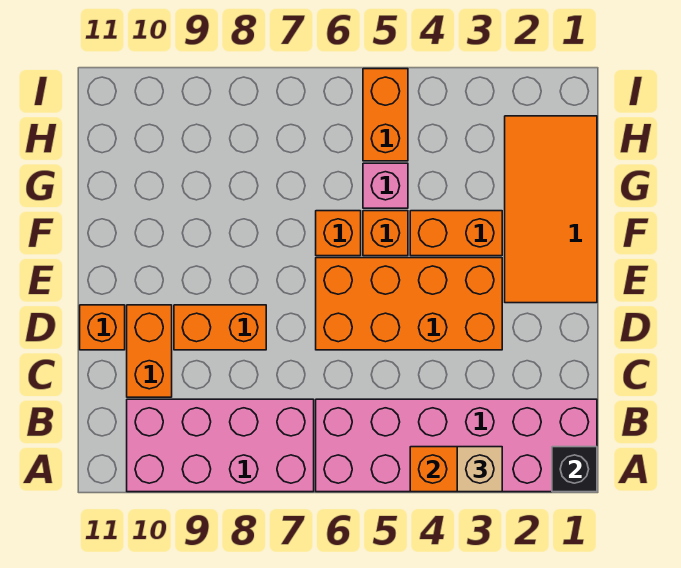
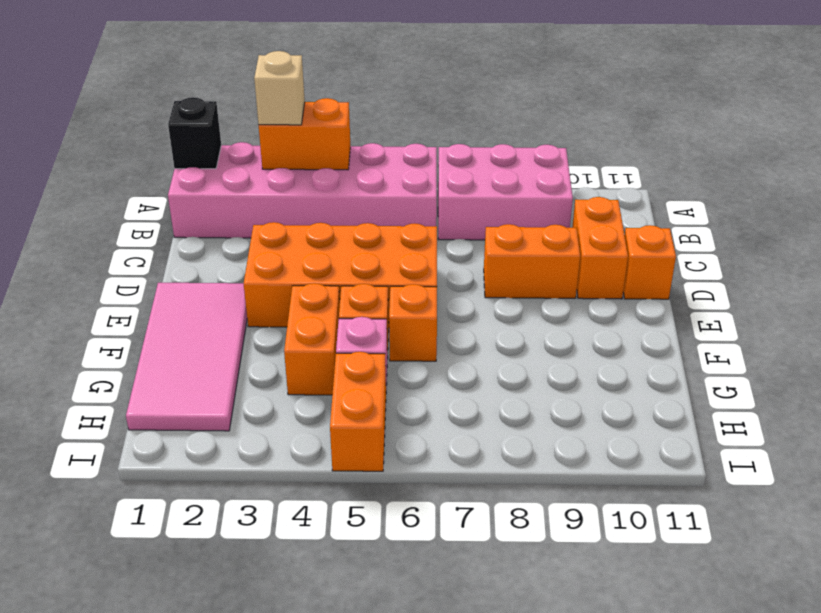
pink brick A7:B10 level 1 -> pink brick A7:B9 level 1
orange tile E1:H2 level 1 -> pink tile E1:H2 level 1
orange brick F3:F4 level 1 -> orange brick F4:G4 level 1

